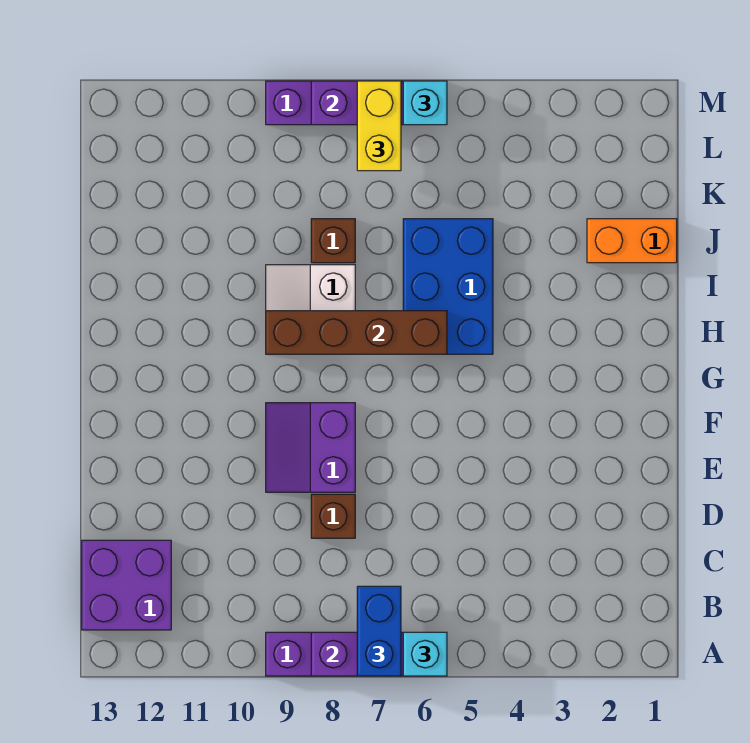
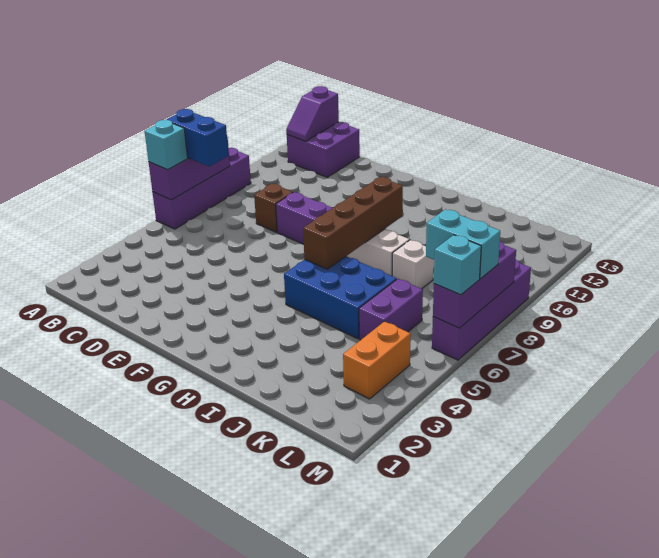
none -> purple slope B12:B13 level 2 top 13
orange brick J1:J2 level 1 -> orange brick L3:L4 level 1
brown brick J8 level 1 -> white brick J8 level 1
none -> purple brick K5:K6 level 1
yellow brick L7:M7 level 3 -> cyan brick L7:M7 level 3

